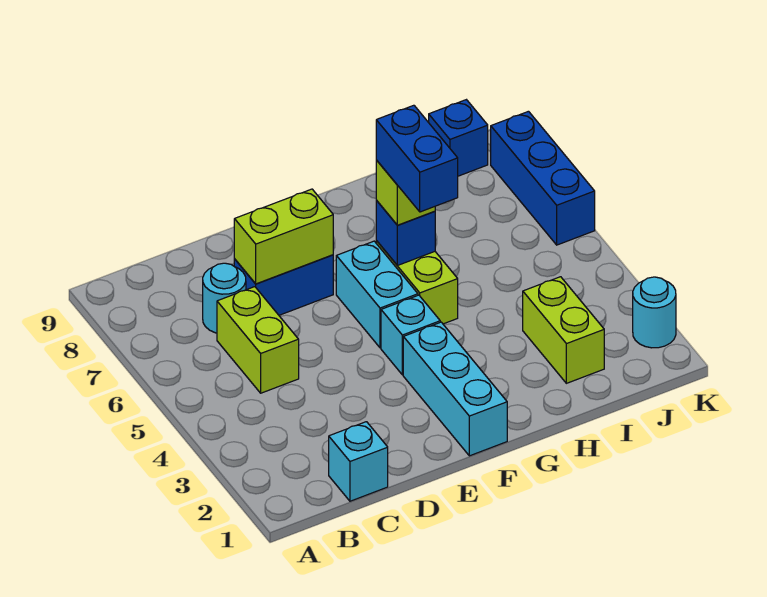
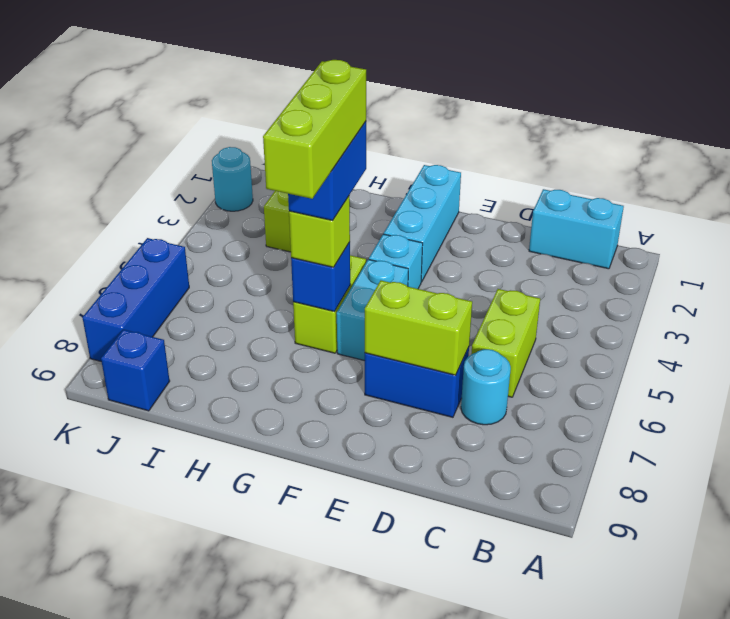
cyan brick C1 level 1 -> cyan brick B1:C1 level 1
none -> lime brick G5:G7 level 5

